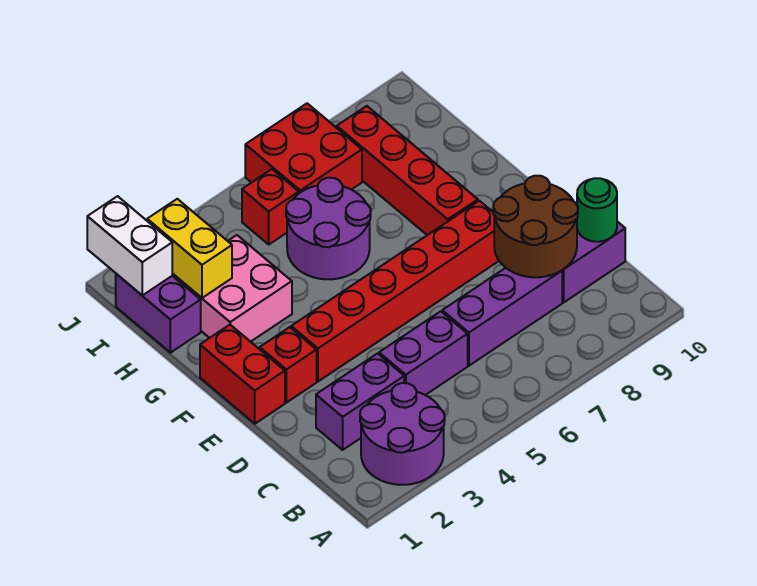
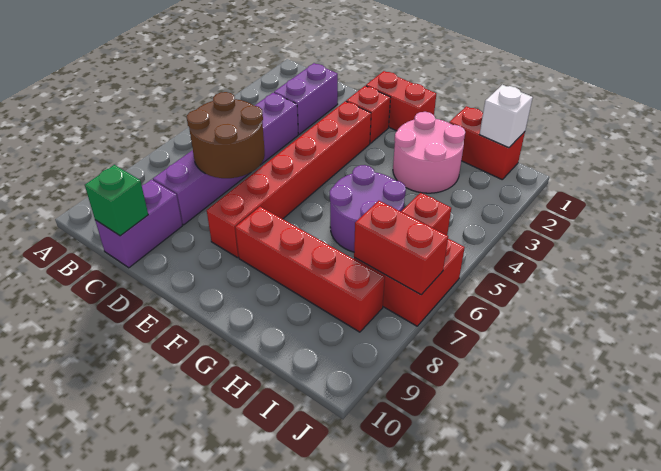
purple round brick A2:B3 level 1 -> none
brown round brick C8:D9 level 2 -> brown round brick C6:D7 level 2
green round brick C10 level 2 -> green brick C10 level 2
pink brick G2:H3 level 1 -> pink round brick G2:H3 level 1
purple brick H1:I1 level 1 -> red brick H1:I1 level 1
yellow brick H2:I2 level 2 -> none
white brick I1:J1 level 2 -> white brick I1 level 2
none -> red brick I7:J7 level 2

